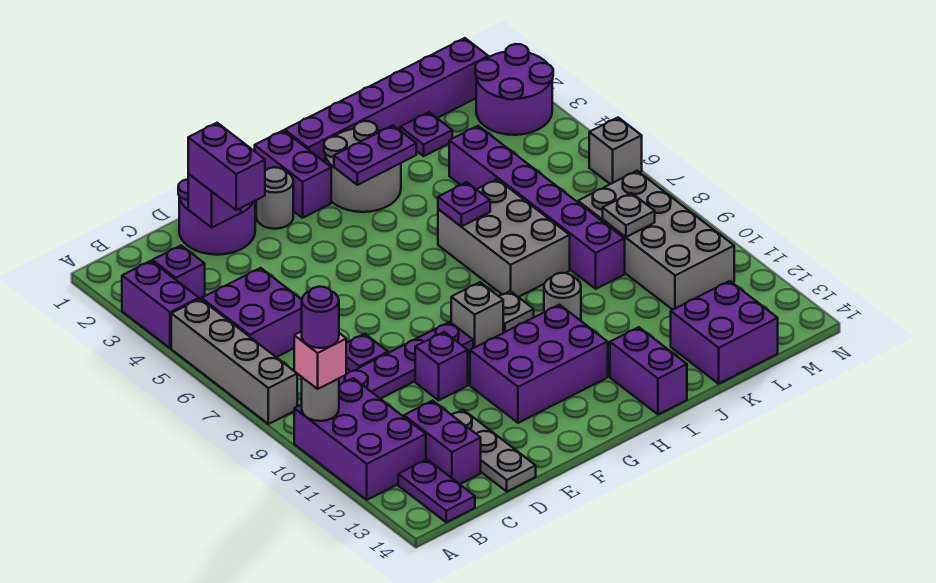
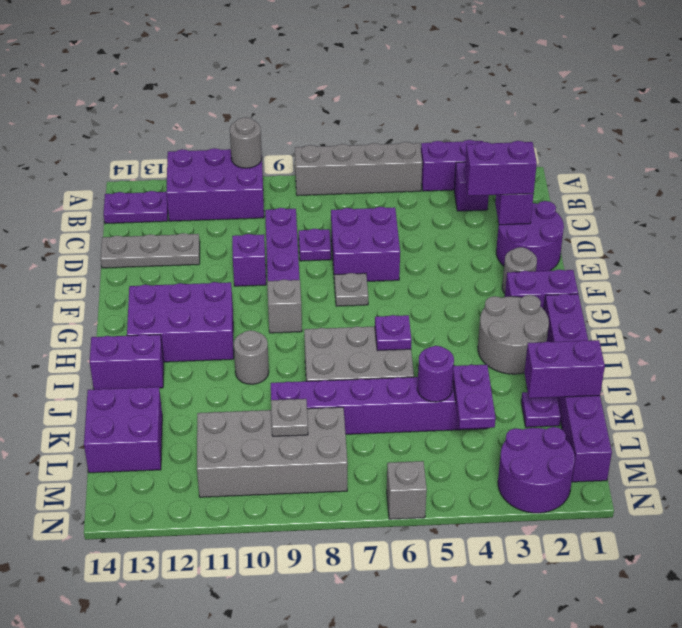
pink brick A10 level 3 -> none
purple round brick A10 level 4 -> purple round brick K5 level 2
purple brick B5:C6 level 1 -> purple brick D6:E7 level 1
purple brick C12:C13 level 1 -> purple brick K1:K2 level 2
purple brick F11:H12 level 1 -> purple brick G11:H13 level 1
purple plate H3:I3 level 2 -> purple plate K4:L4 level 2
grey plate H9 level 1 -> grey plate F7 level 1

